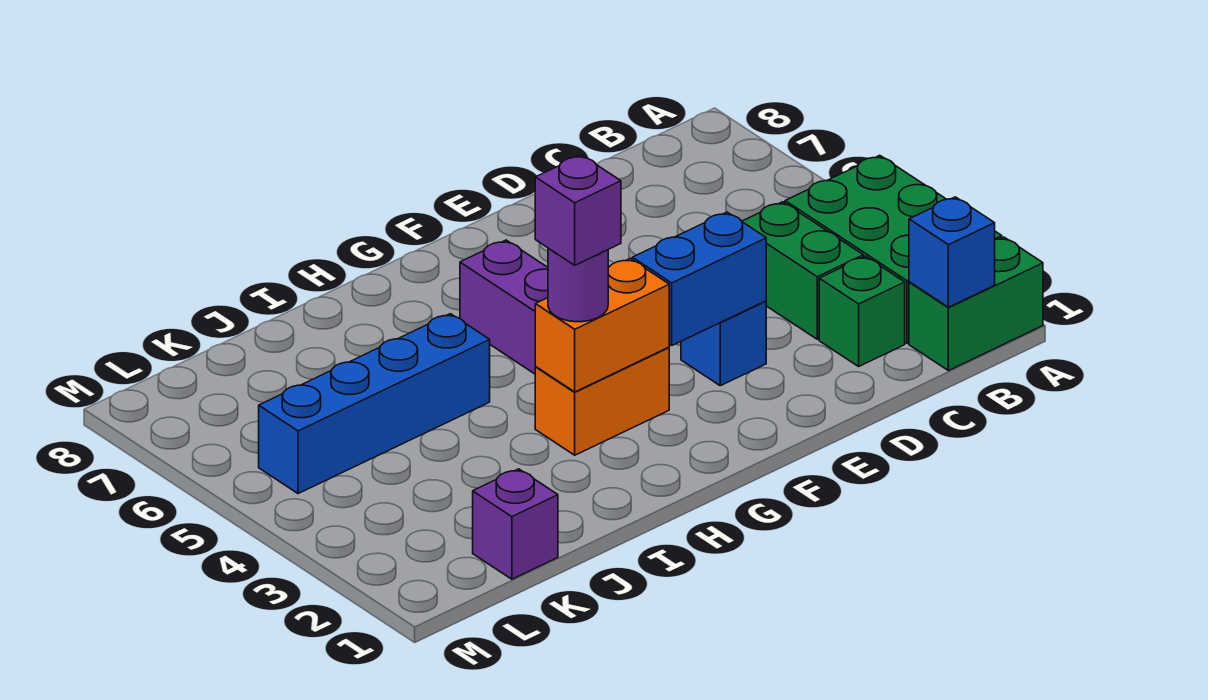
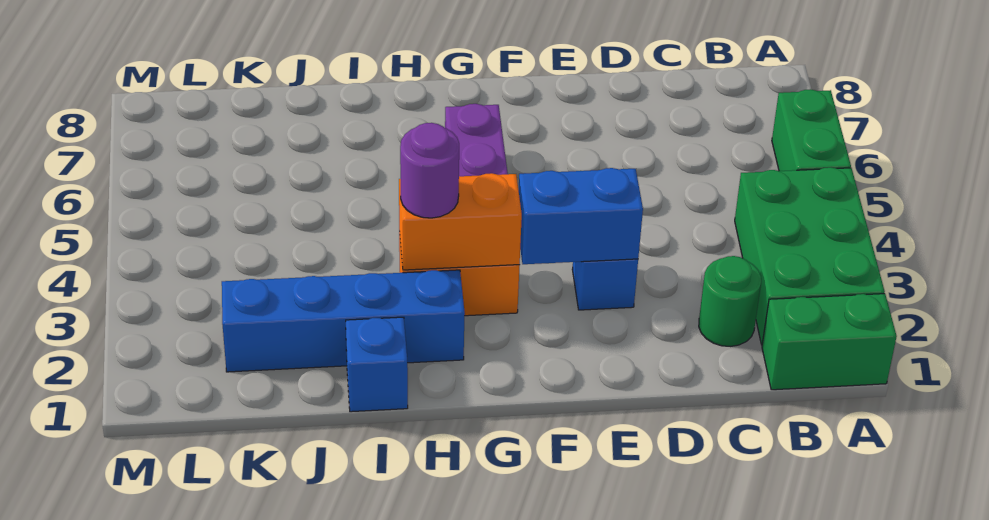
blue brick B1 level 2 -> blue brick I1 level 1
green brick C2 level 1 -> green round brick C2 level 1
green brick C3:C4 level 1 -> green brick A5:A6 level 1
purple brick H3 level 4 -> none
blue brick I5:L5 level 1 -> blue brick H2:K2 level 1
purple brick K1 level 1 -> none

